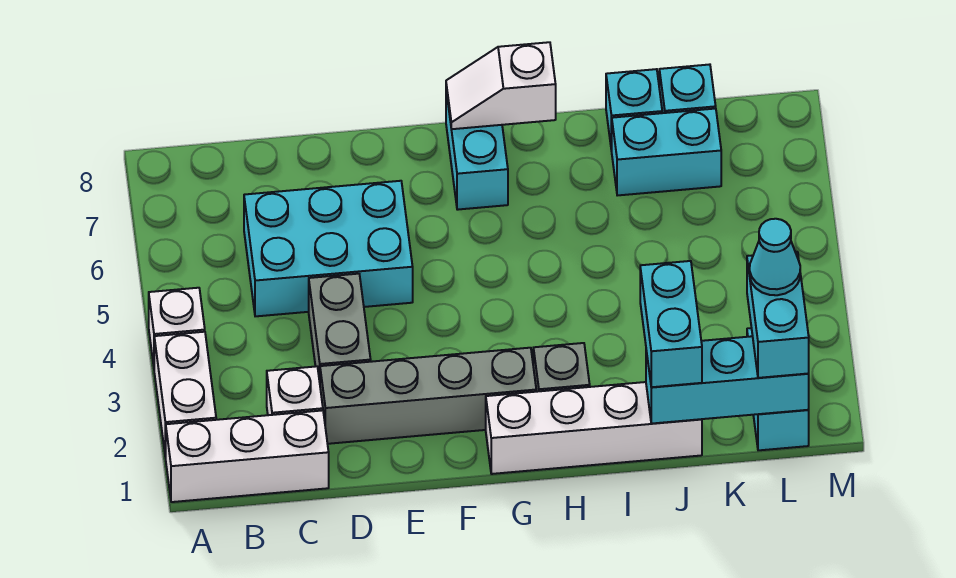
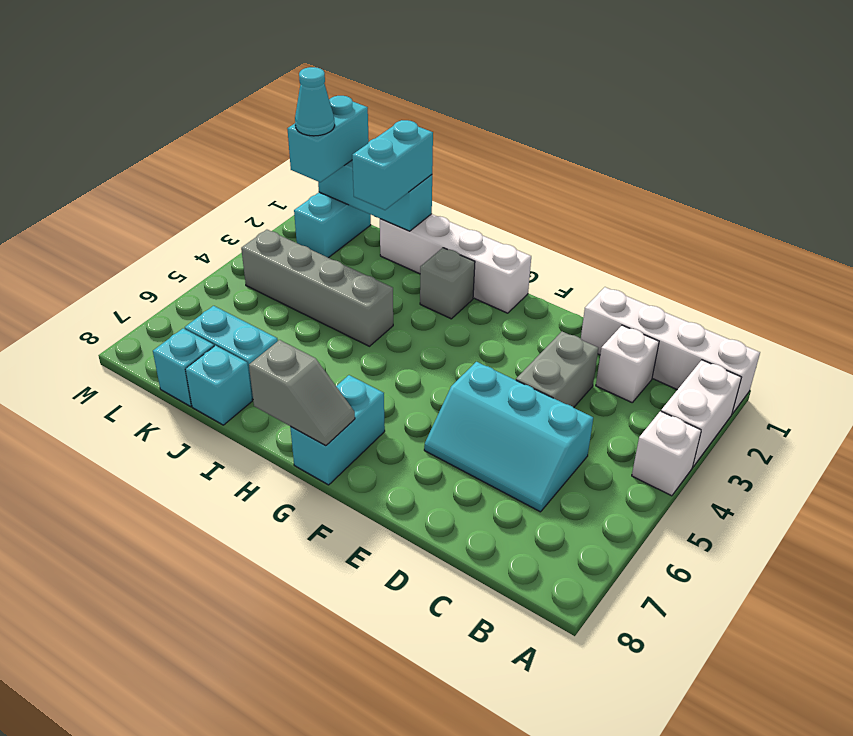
white brick A1:C1 level 1 -> white brick A1:D1 level 1
cyan brick C5:E6 level 1 -> cyan slope C5:E6 level 1 top 5
grey brick D2:G2 level 1 -> grey brick I4:L4 level 1
white slope G8:H8 level 2 top H -> grey slope G8:H8 level 2 top H

